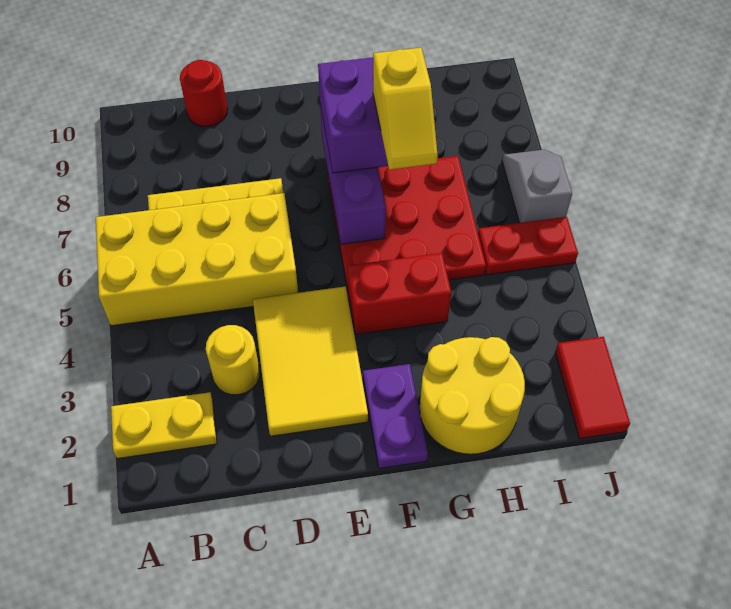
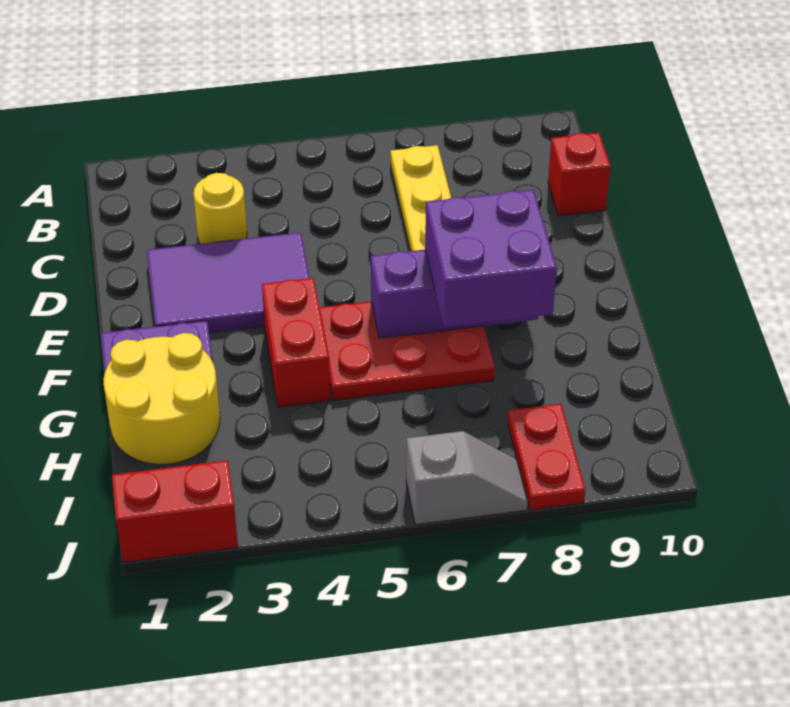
yellow plate A2:B2 level 1 -> none
yellow brick A5:D6 level 1 -> none
red round brick C10 level 1 -> red brick C10 level 1
yellow tile D2:E4 level 1 -> purple tile D2:E4 level 1
red plate F5:H7 level 1 -> red plate F5:G7 level 1
yellow slope G6:G7 level 4 top 7 -> none
red plate I5:J5 level 1 -> red plate I8:J8 level 1
red tile J1:J2 level 1 -> red brick J1:J2 level 1

